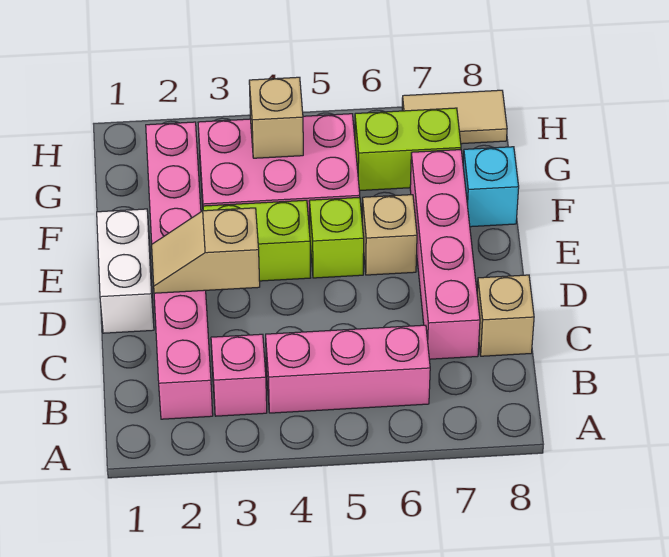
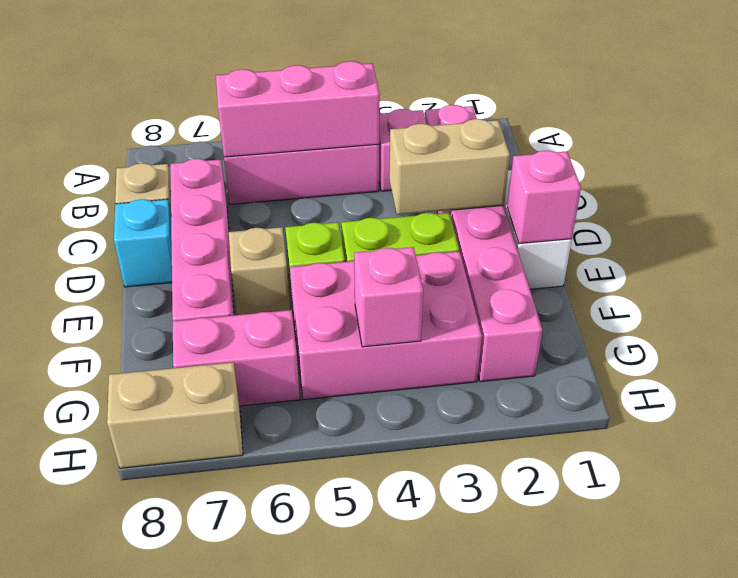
none -> pink brick B4:B6 level 2
tan slope D2:D3 level 2 top 3 -> tan brick D2:D3 level 2
none -> pink brick E1 level 2
cyan brick F8 level 1 -> cyan brick D8 level 1
tan brick G4 level 2 -> pink brick G4 level 2
lime brick G6:G7 level 1 -> pink brick G6:G7 level 1
tan tile H7:H8 level 1 -> tan brick H7:H8 level 1

